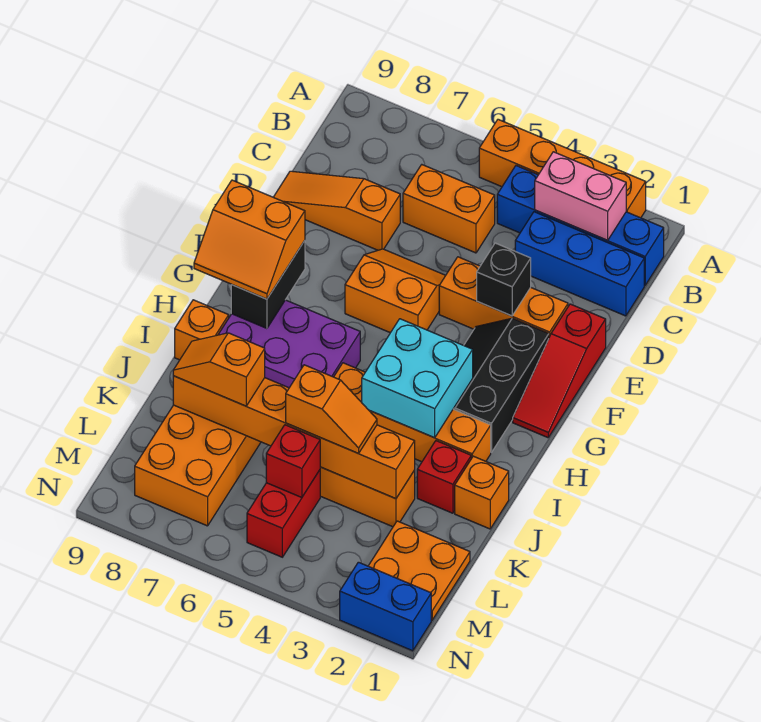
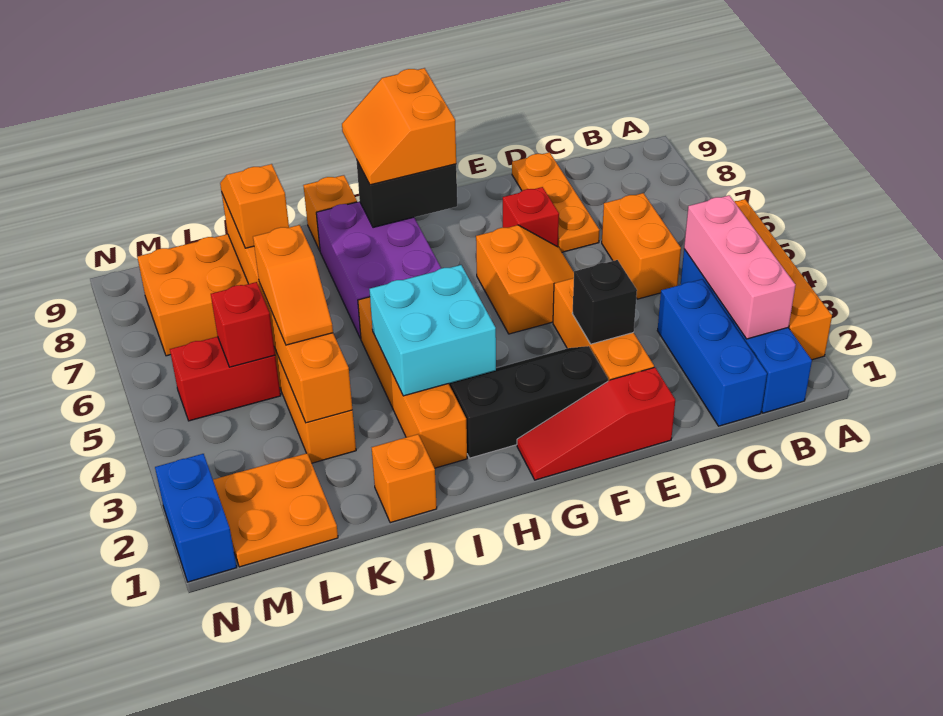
pink brick B2:B3 level 2 -> pink brick B2:B4 level 2
orange slope D7:D9 level 1 top 7 -> orange plate D7:D9 level 1
red brick J2 level 1 -> red brick E7 level 1

